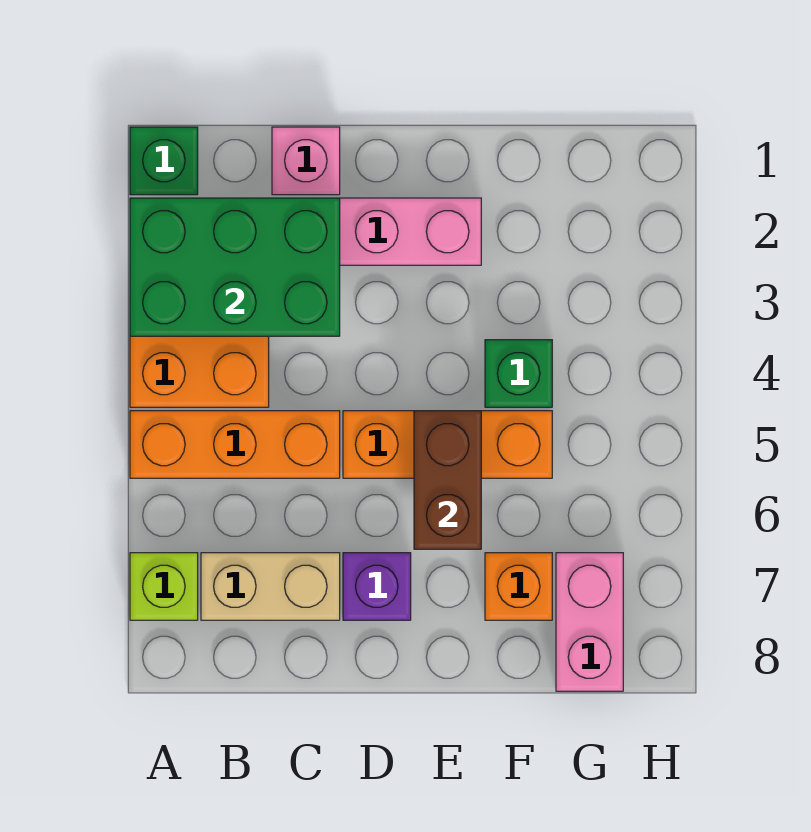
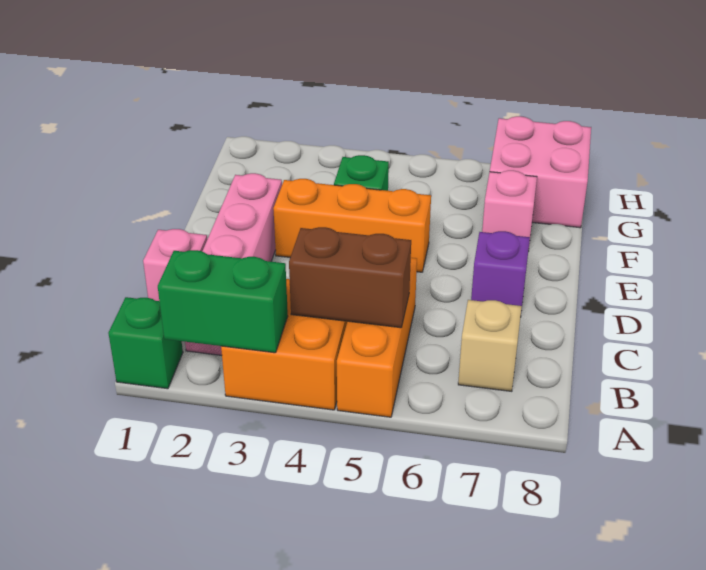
green brick A2:C3 level 2 -> green brick A2:A3 level 2
lime brick A7 level 1 -> none
tan brick B7:C7 level 1 -> tan brick B7 level 1
orange brick D5:F5 level 1 -> orange brick E3:E5 level 1
brown brick E5:E6 level 2 -> brown brick B4:B5 level 2
orange brick F7 level 1 -> pink brick F7 level 1
pink brick G7:G8 level 1 -> pink brick G7:H8 level 1

